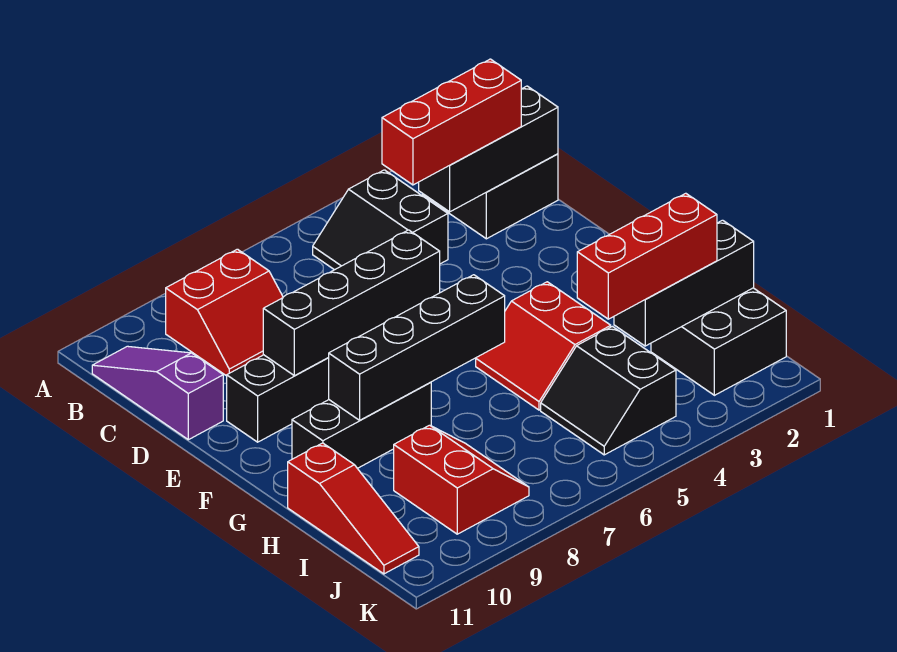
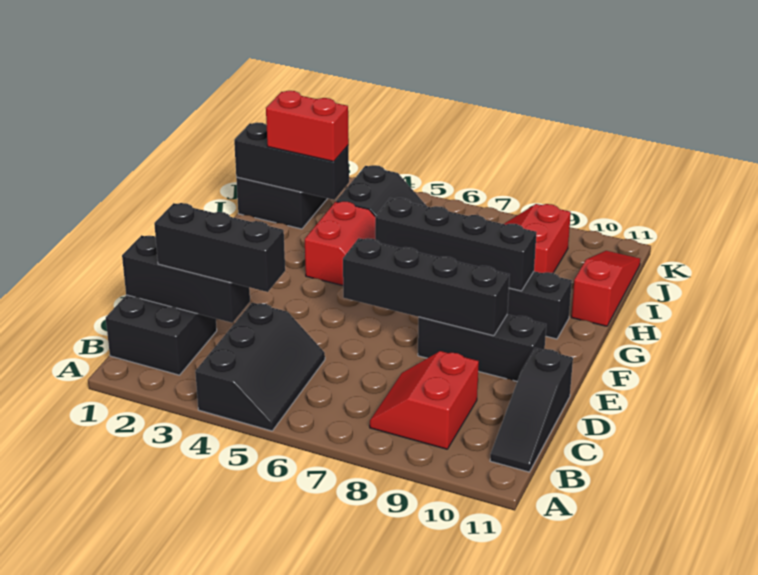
black slope B4:C5 level 1 top 4 -> black slope A4:C5 level 1 top 4
red slope B8:C9 level 1 top B -> red slope B8:C9 level 1 top 9
purple slope B11:D11 level 1 top D -> black slope B11:D11 level 1 top D
red brick C2:C4 level 3 -> black brick C2:C4 level 3
red brick I2:I4 level 3 -> red brick I2:I3 level 3

